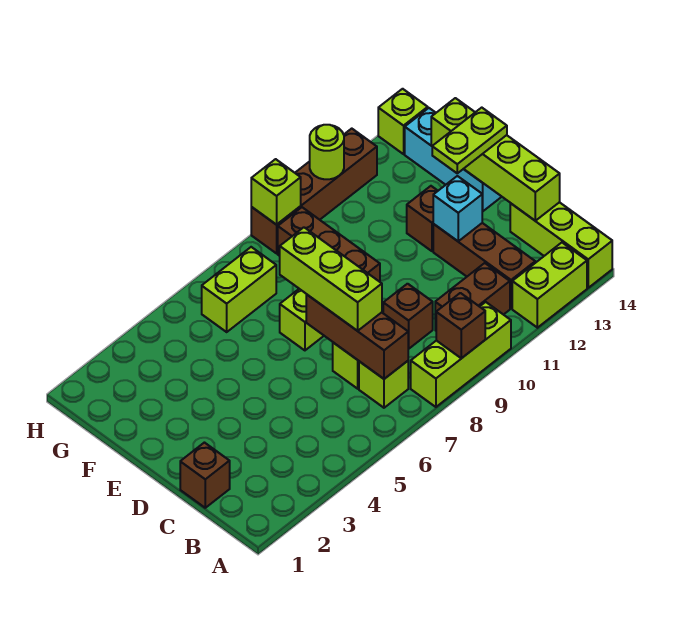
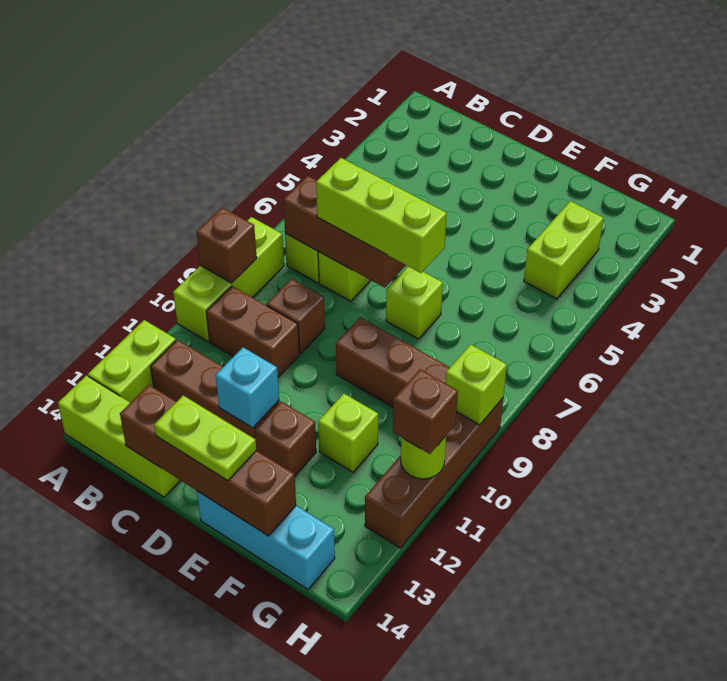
brown brick B10:B11 level 1 -> brown brick B10:C10 level 1
brown brick C1 level 1 -> brown brick H11 level 3
lime brick C14:F14 level 2 -> brown brick C14:F14 level 2
lime plate E13:E14 level 3 -> lime plate D14:E14 level 3
lime brick G6:G7 level 1 -> lime brick G3:G4 level 1
lime brick H14 level 1 -> lime brick F11 level 1

